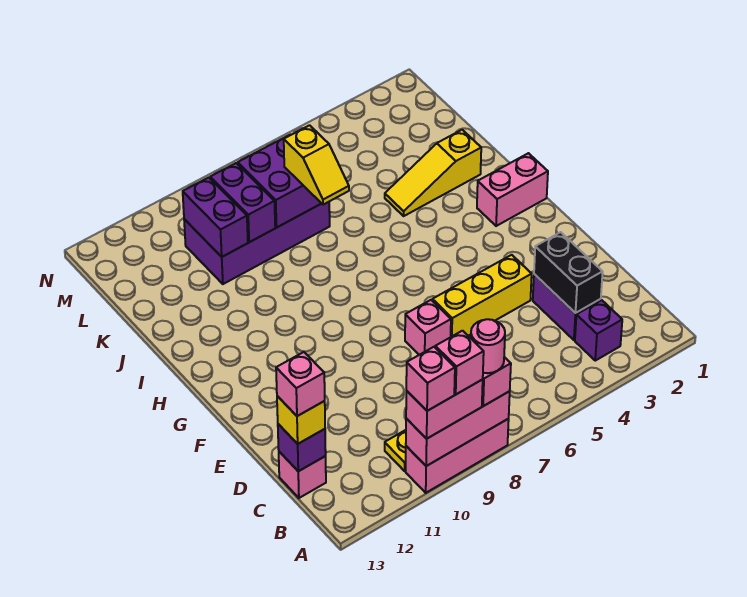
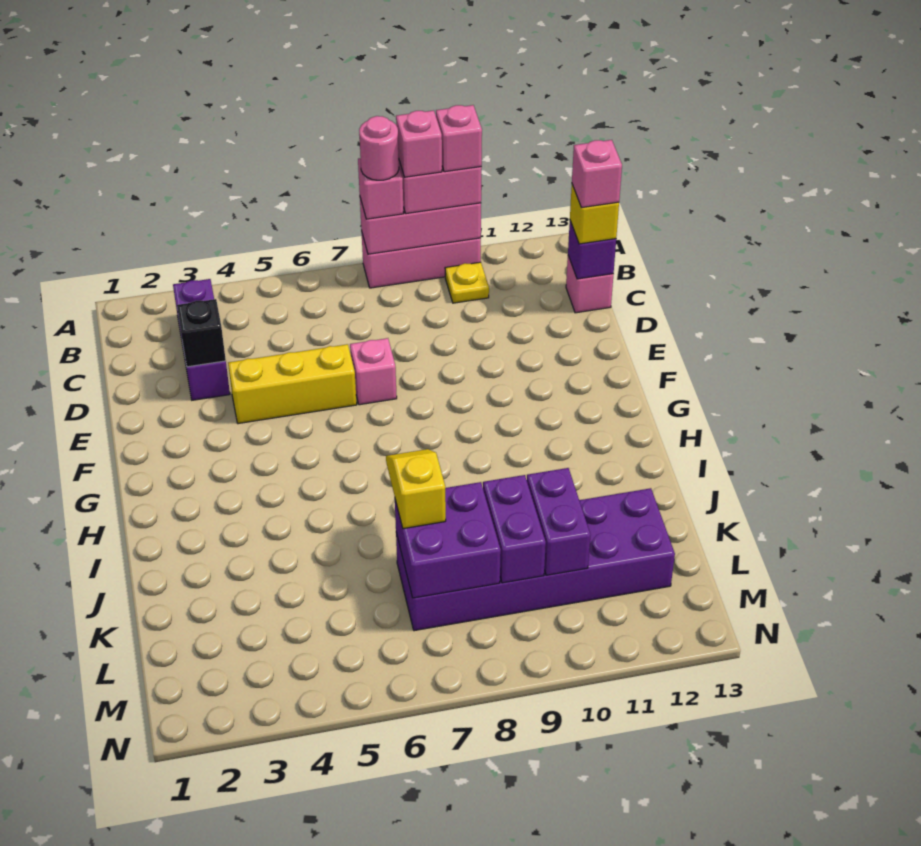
black brick C3:D3 level 2 -> black brick D3 level 2
pink brick H1:H2 level 1 -> none
yellow slope J2:J4 level 1 top 2 -> none
purple brick K7:L10 level 1 -> purple brick K7:L12 level 1

